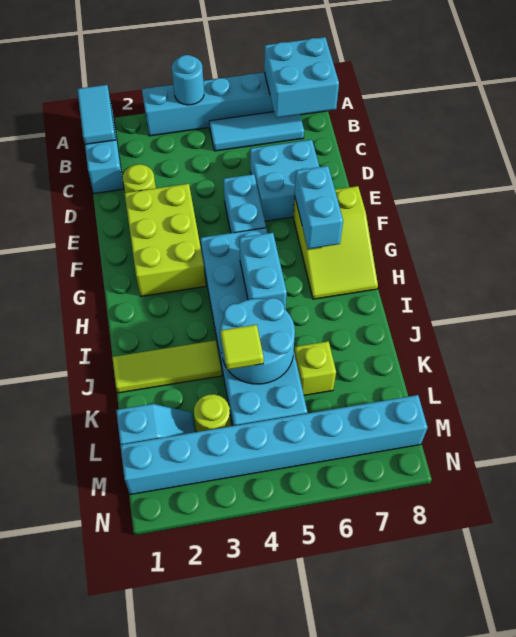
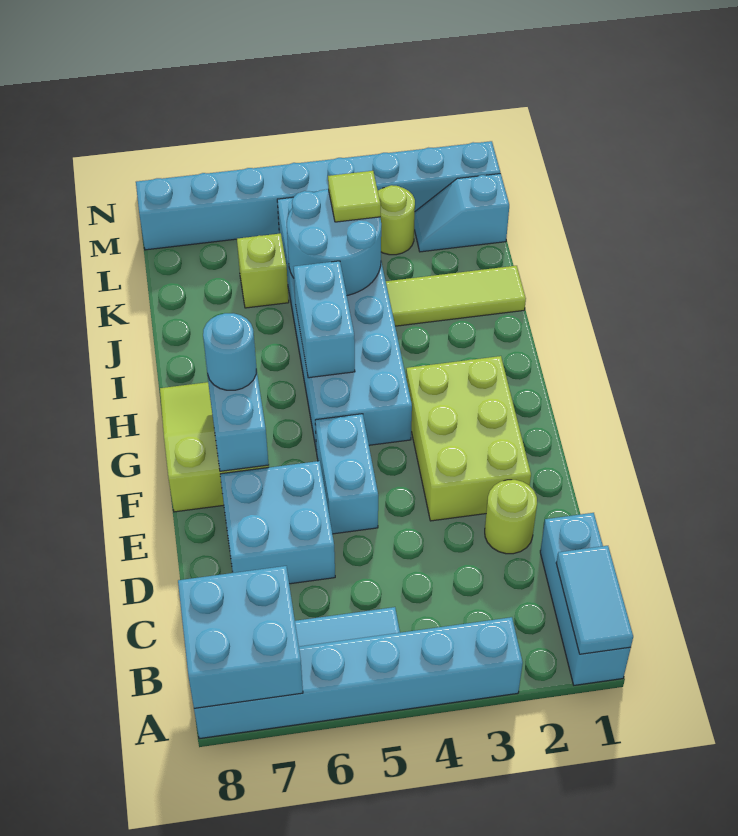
cyan round brick A4 level 2 -> cyan round brick G7 level 3

